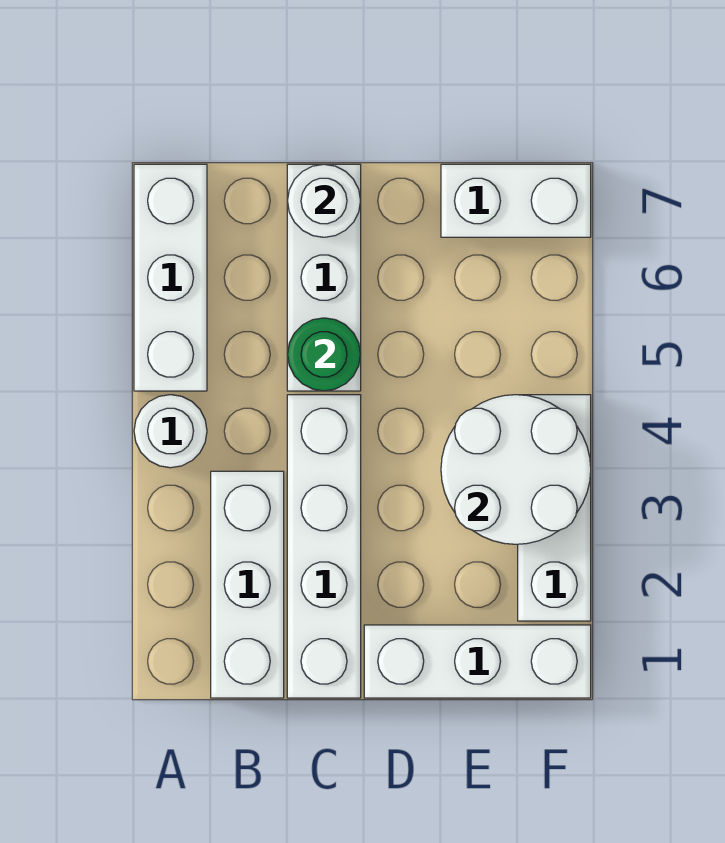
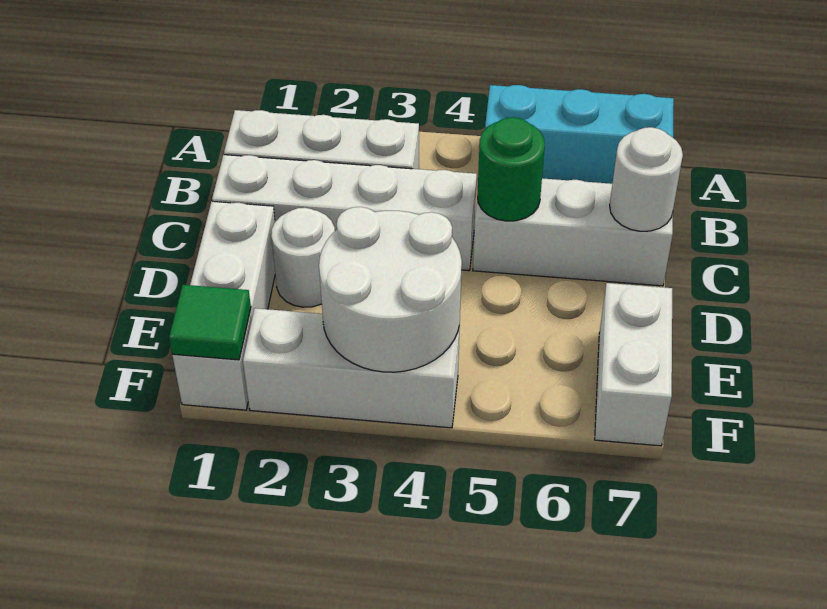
white round brick A4 level 1 -> white round brick D2 level 1
white brick A5:A7 level 1 -> cyan brick A5:A7 level 1
none -> green tile F1 level 2

